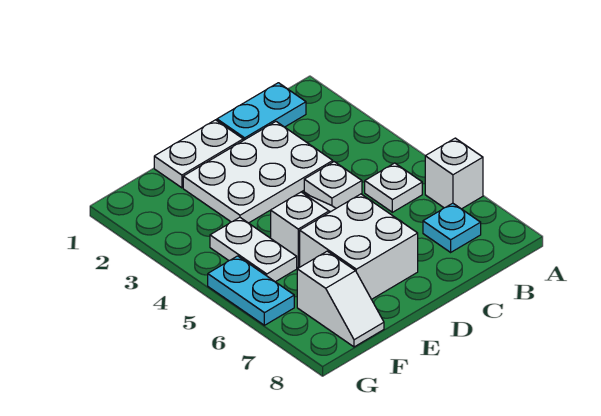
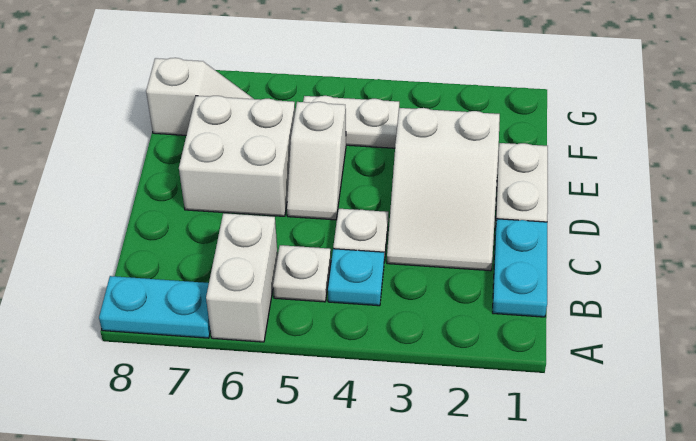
white brick A6 level 1 -> white brick A6:B6 level 1
cyan plate B7 level 1 -> cyan plate B4 level 1
white plate C2:E3 level 1 -> white slope C2:E3 level 1 top E
white slope F7:F8 level 1 top 7 -> white slope F7:F8 level 1 top 8
cyan plate G5:G6 level 1 -> cyan plate A7:A8 level 1

